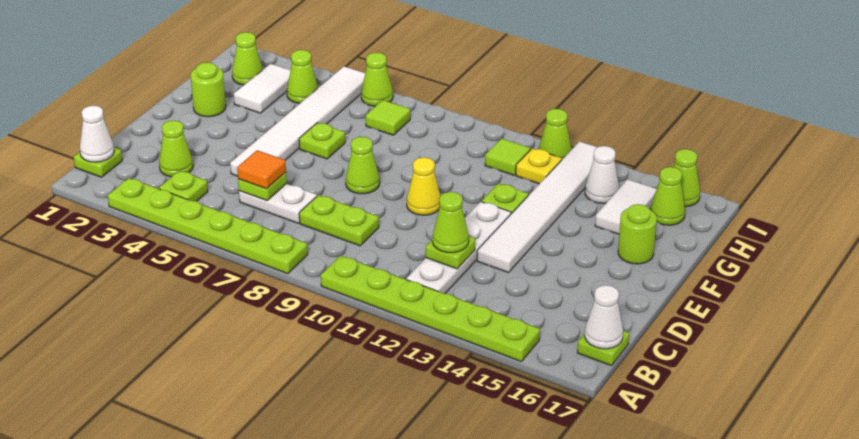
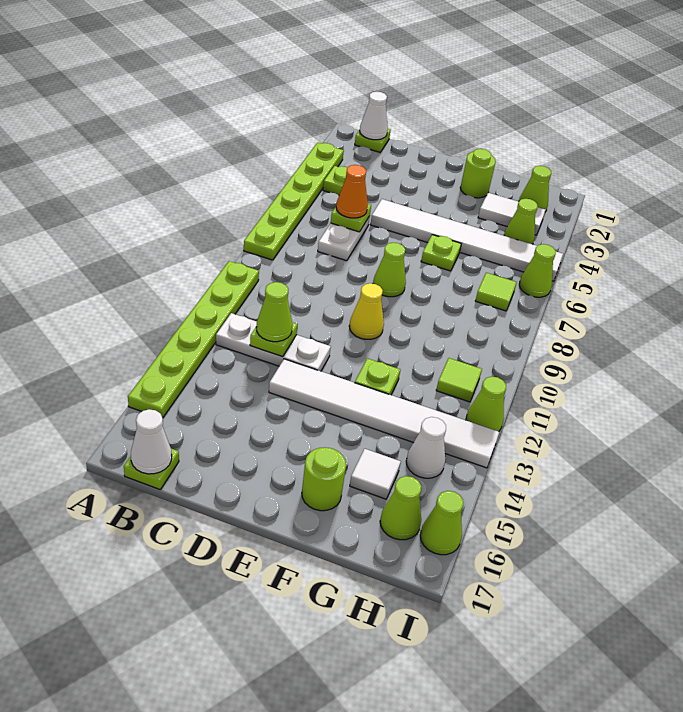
white plate B12:E12 level 1 -> white plate B12:D12 level 1
lime cone C3 level 1 -> none
orange tile C6 level 3 -> orange cone C6 level 3
lime plate C8:C9 level 1 -> none
white tile G15:H15 level 1 -> white tile G15 level 1
yellow plate H12 level 1 -> none

